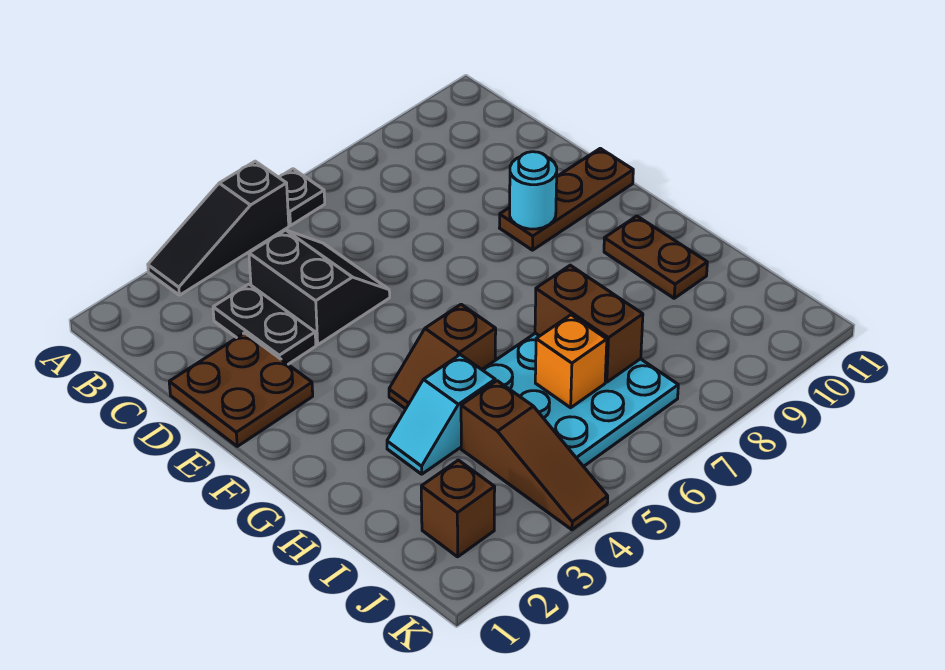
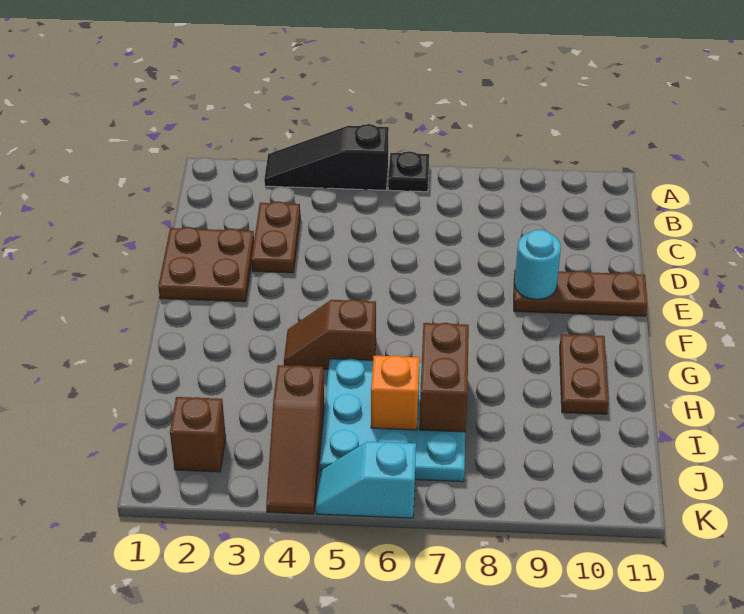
black plate C3:D3 level 1 -> brown plate C3:D3 level 1
black slope C4:D5 level 1 top 4 -> none
cyan slope H3:H4 level 1 top 4 -> cyan slope K5:K6 level 1 top 6

